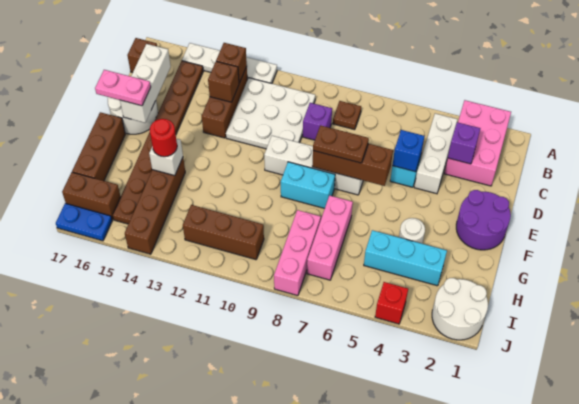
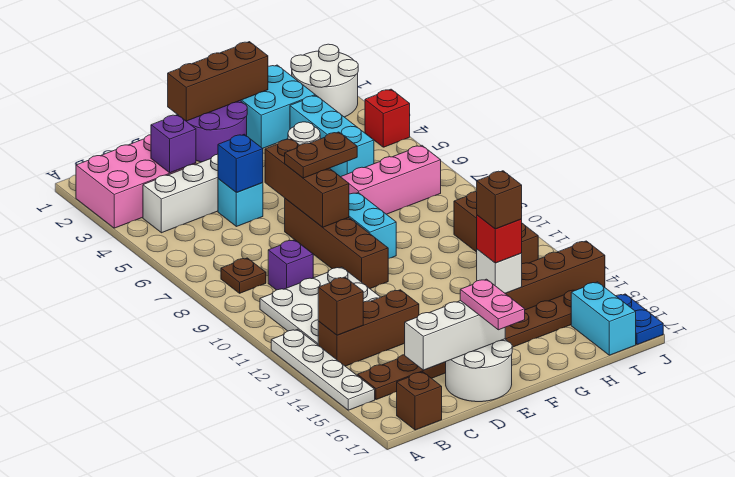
brown brick C13 level 2 -> brown brick G14 level 4
white brick E7:E10 level 1 -> brown brick E7:E10 level 1
brown plate E7:E8 level 3 -> brown plate E7:F7 level 3
brown brick F17:H17 level 1 -> brown brick E1:G1 level 2
none -> cyan brick G1:H2 level 1
red round brick G14 level 3 -> red brick G14 level 3
pink brick H8:J8 level 1 -> none
brown brick I16:I17 level 1 -> cyan brick I16:I17 level 1

